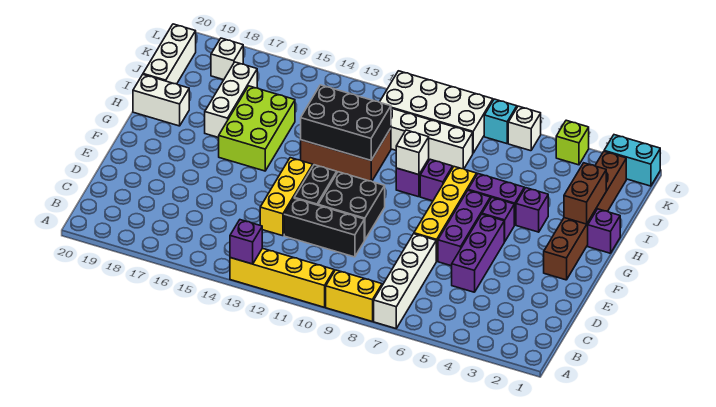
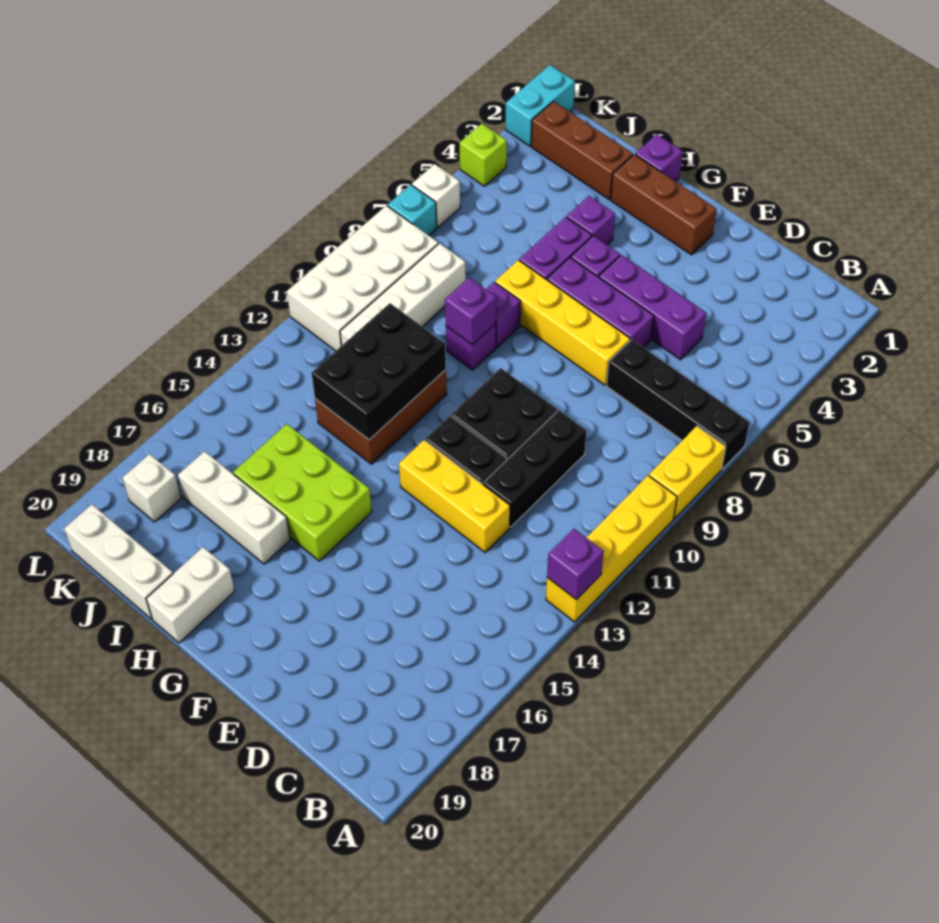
white brick A7:D7 level 1 -> black brick A7:D7 level 1
brown brick H2:I2 level 2 -> none
white brick H9 level 2 -> purple brick H9 level 2

